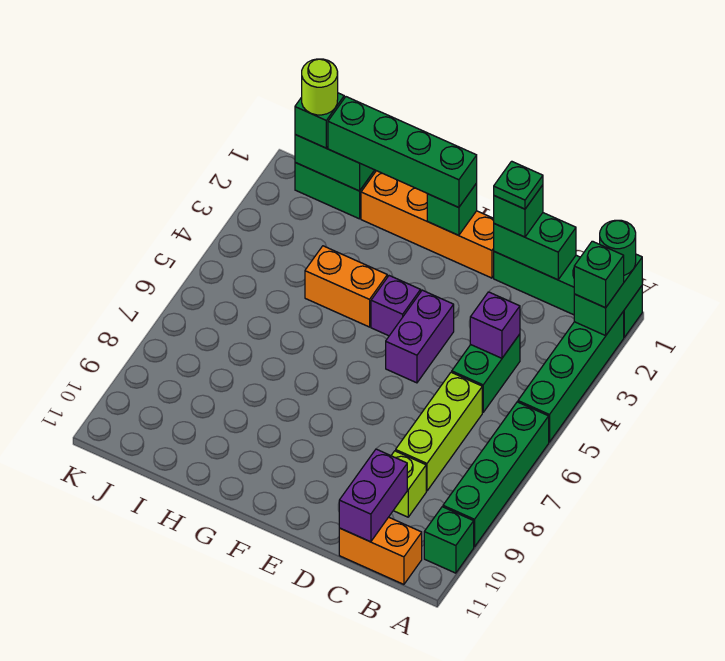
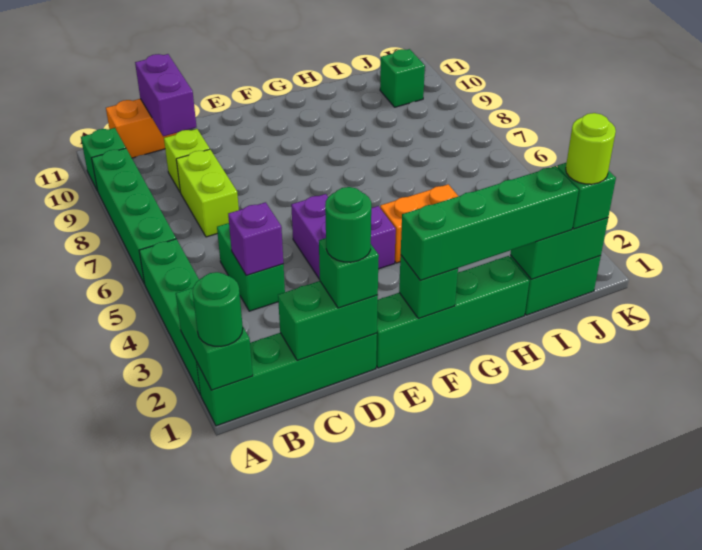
green brick A2 level 3 -> green brick J10 level 1
lime brick C6:C8 level 1 -> lime brick C7:C8 level 1
green plate D1 level 4 -> green round brick D1 level 4
orange brick E1:H1 level 1 -> green brick E1:H1 level 1

